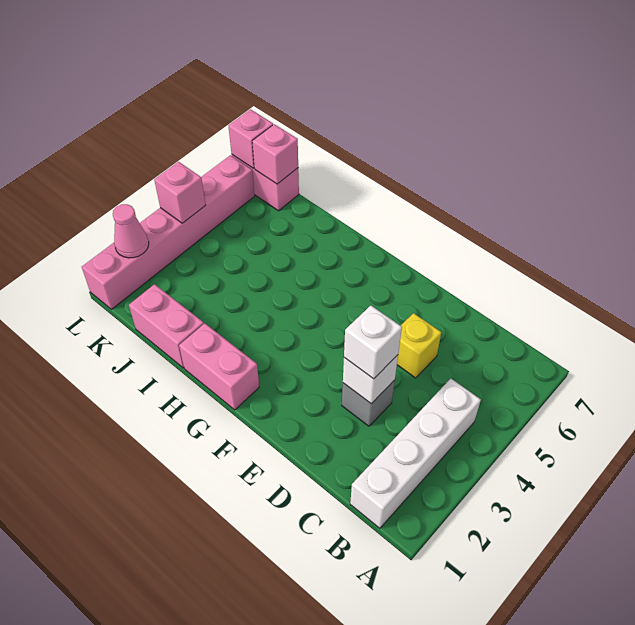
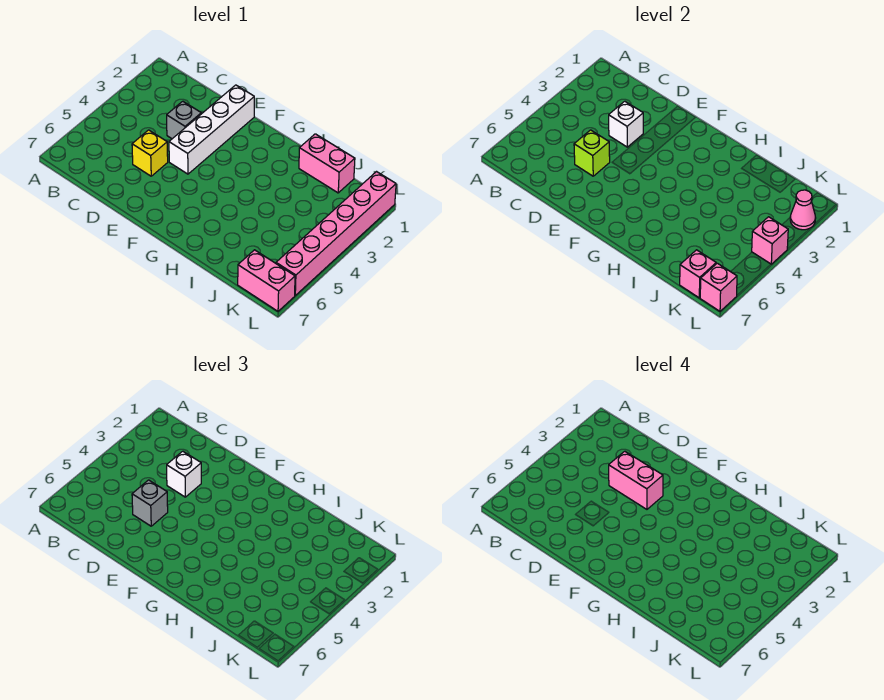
white brick B1:B4 level 1 -> white brick E1:E4 level 1
none -> lime brick D5 level 2
none -> grey brick D5 level 3
pink brick G1:H1 level 1 -> pink brick D3:E3 level 4

